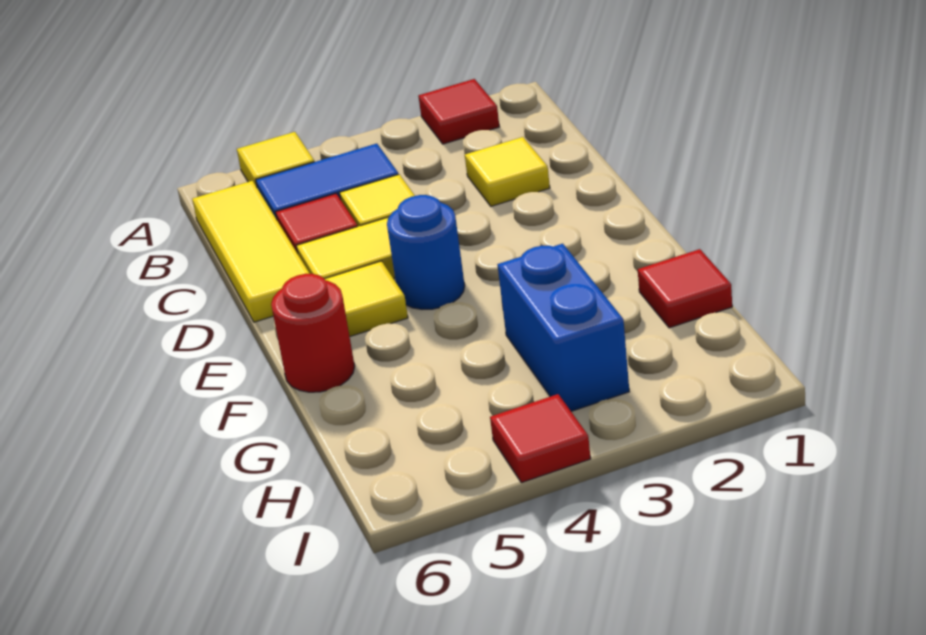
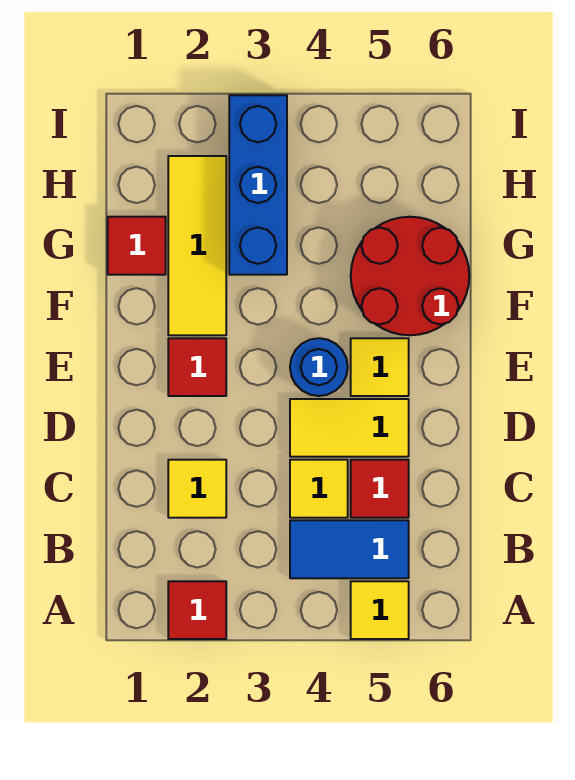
yellow tile B6:D6 level 1 -> yellow tile F2:H2 level 1
red round brick F6 level 1 -> red round brick F5:G6 level 1
blue brick G3:H3 level 1 -> blue brick G3:I3 level 1
red tile I4 level 1 -> red tile E2 level 1

